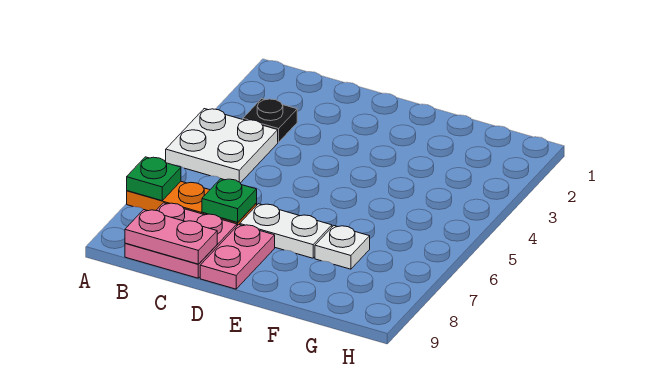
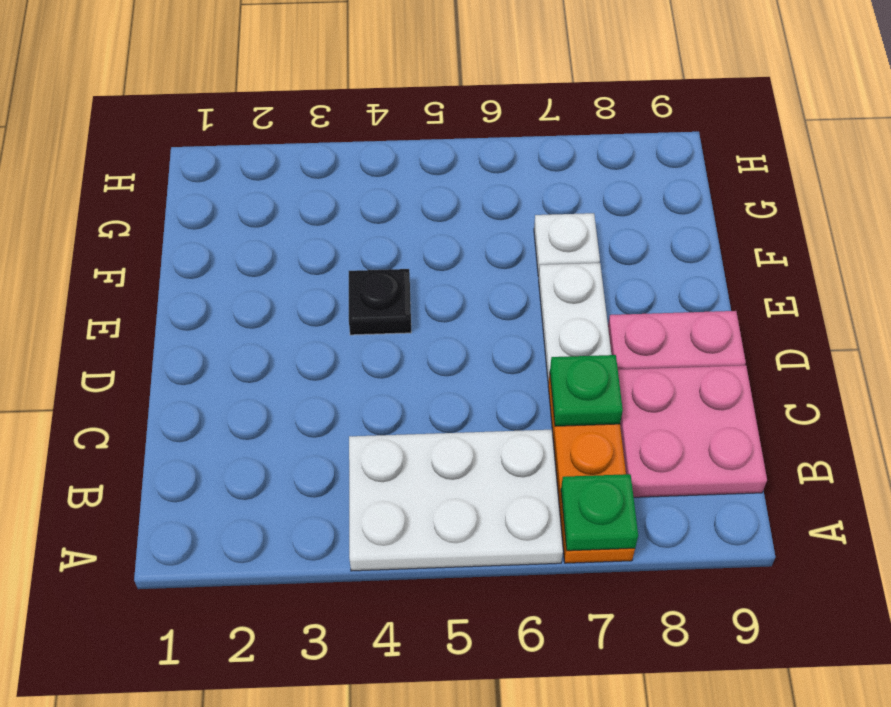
white plate A4:B5 level 1 -> white plate A4:B6 level 1
black plate B3 level 1 -> black plate E4 level 1
pink plate B9:C9 level 2 -> none

